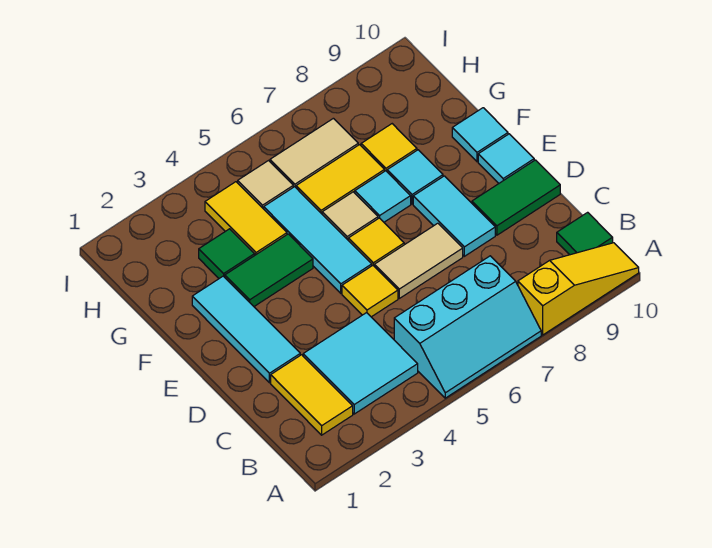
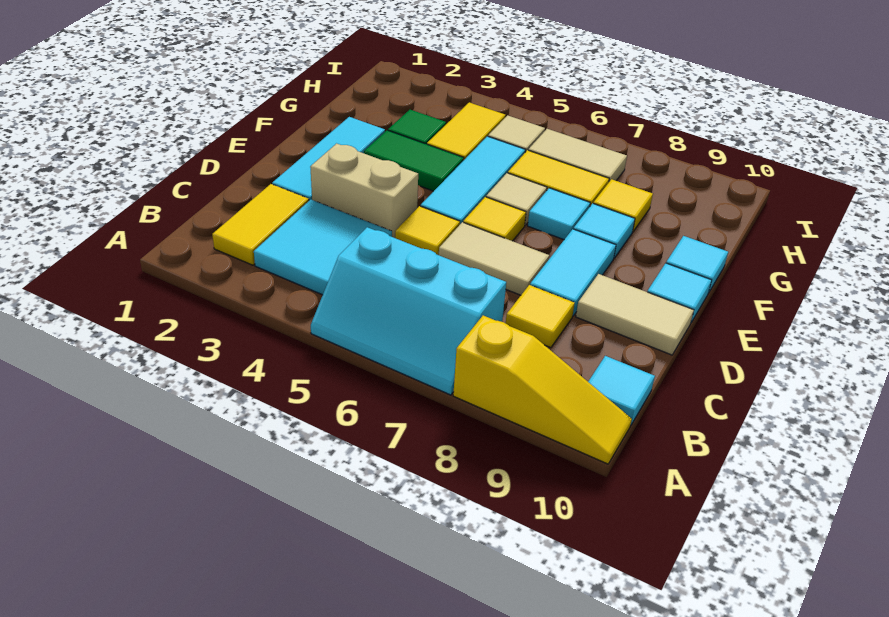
green tile B10 level 1 -> cyan tile B10 level 1
none -> yellow tile C8 level 1
none -> tan brick D3:D4 level 1
green tile D9:D10 level 1 -> tan tile D9:D10 level 1

